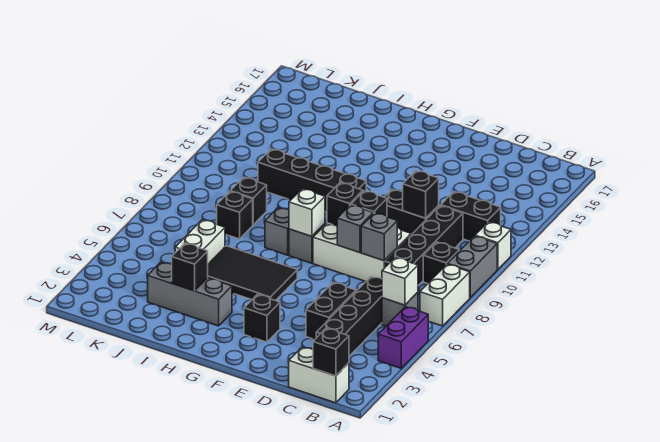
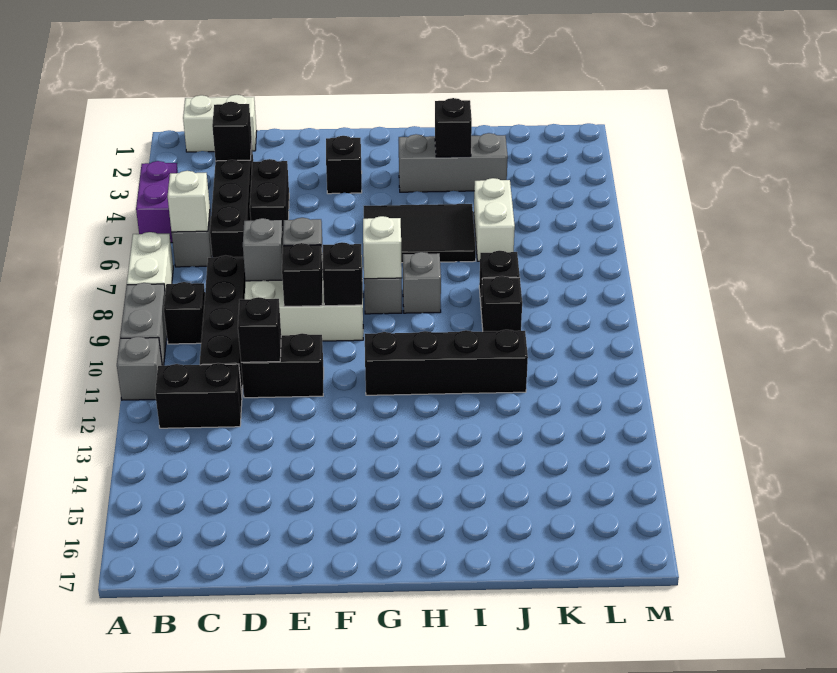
white brick A11 level 1 -> grey brick A11 level 1
black brick B1 level 2 -> black brick C3 level 2

